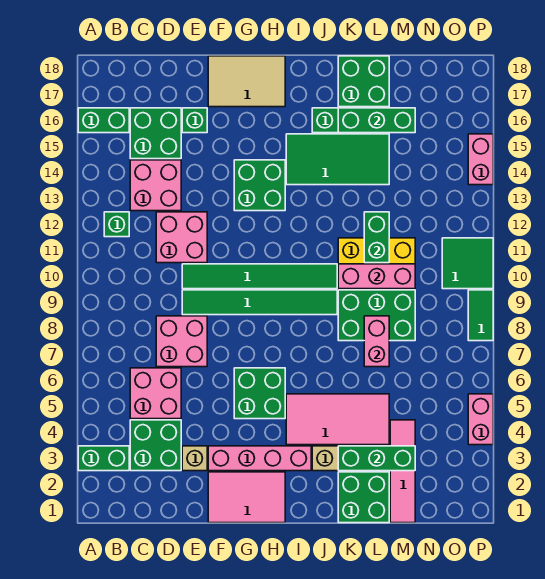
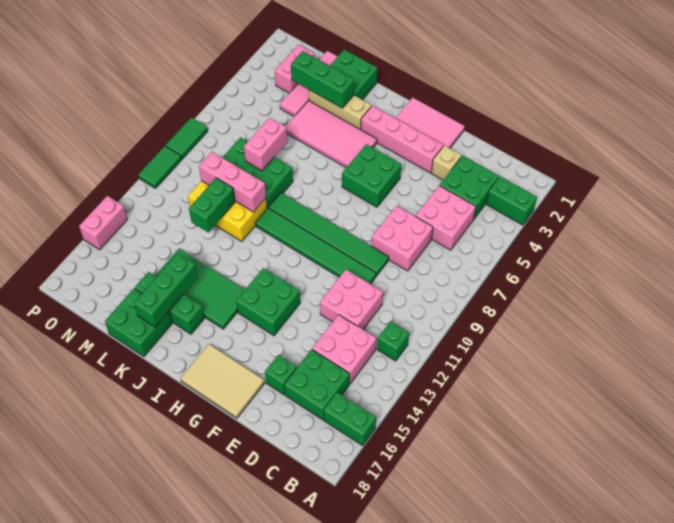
green brick K16:M16 level 2 -> green brick K15:K17 level 2
green tile O10:P11 level 1 -> green tile P10:P11 level 1
pink brick P4:P5 level 1 -> pink brick N2:N3 level 1

